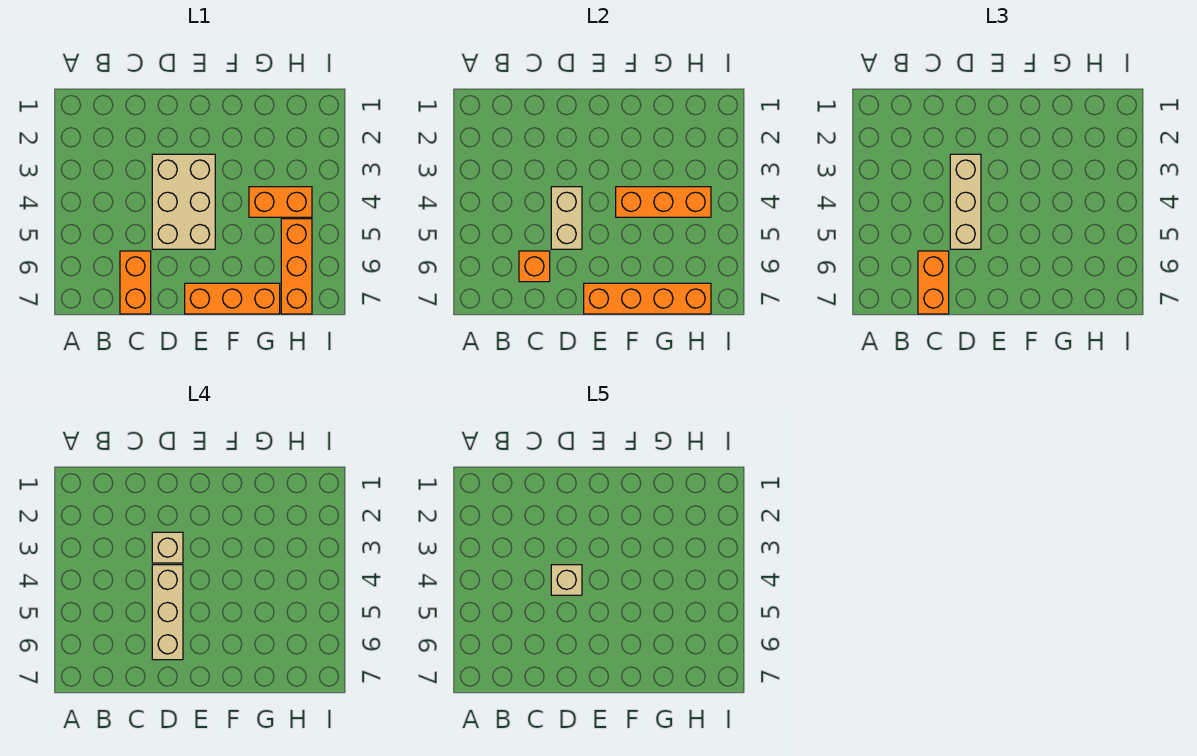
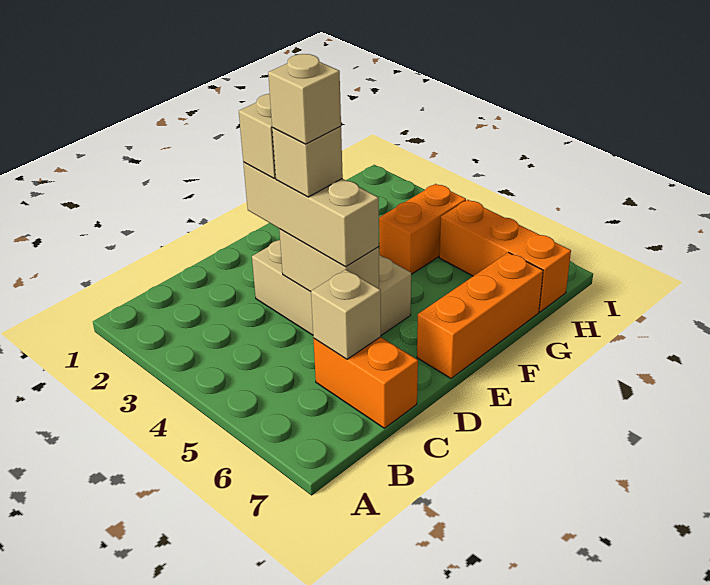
orange brick C6 level 2 -> tan brick C6 level 2
orange brick C6:C7 level 3 -> none
tan brick D4:D6 level 4 -> tan brick D4 level 4
orange brick E7:H7 level 2 -> none
orange brick F4:H4 level 2 -> none

